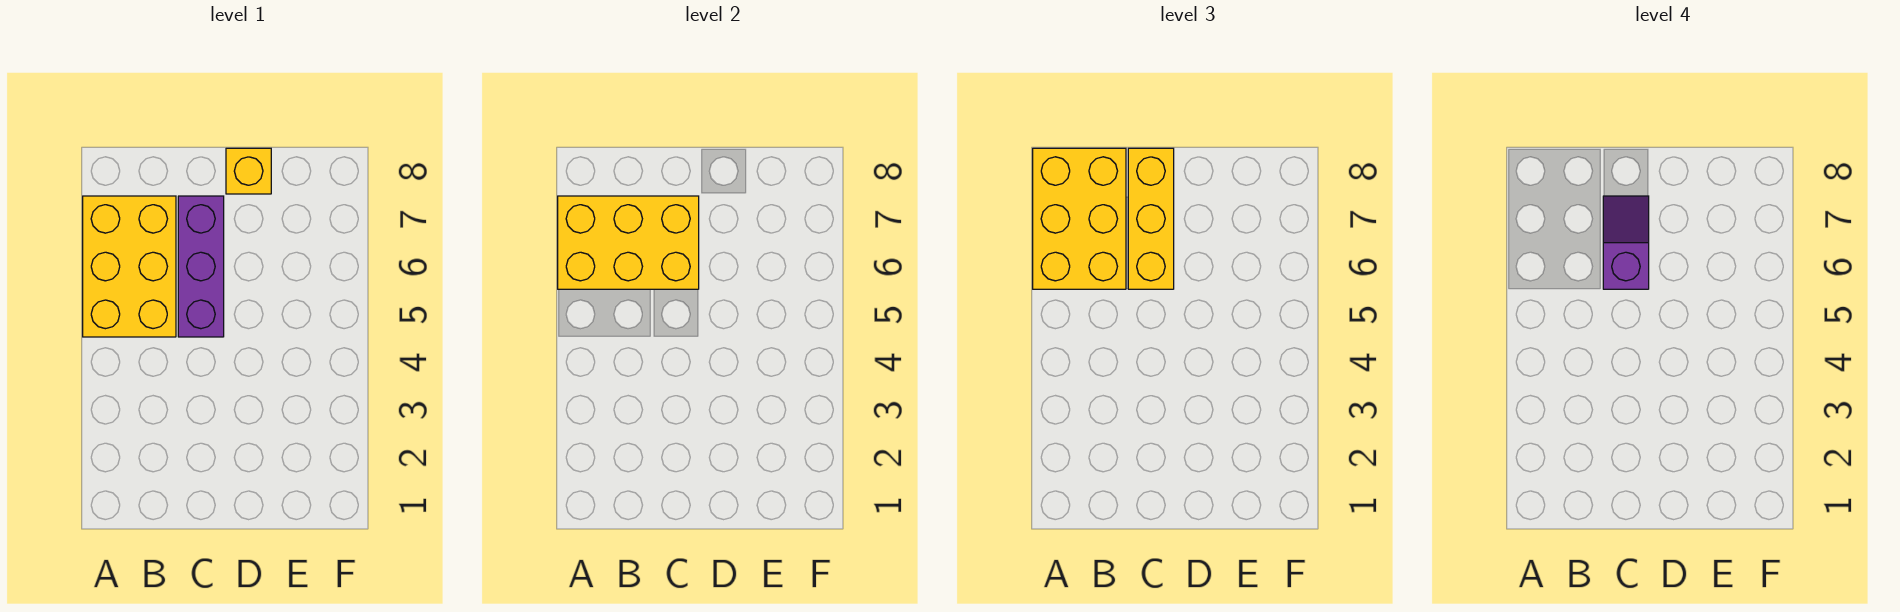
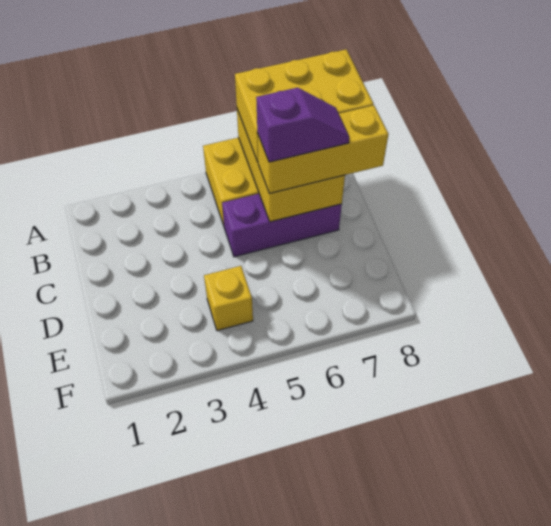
yellow brick D8 level 1 -> yellow brick E4 level 1

